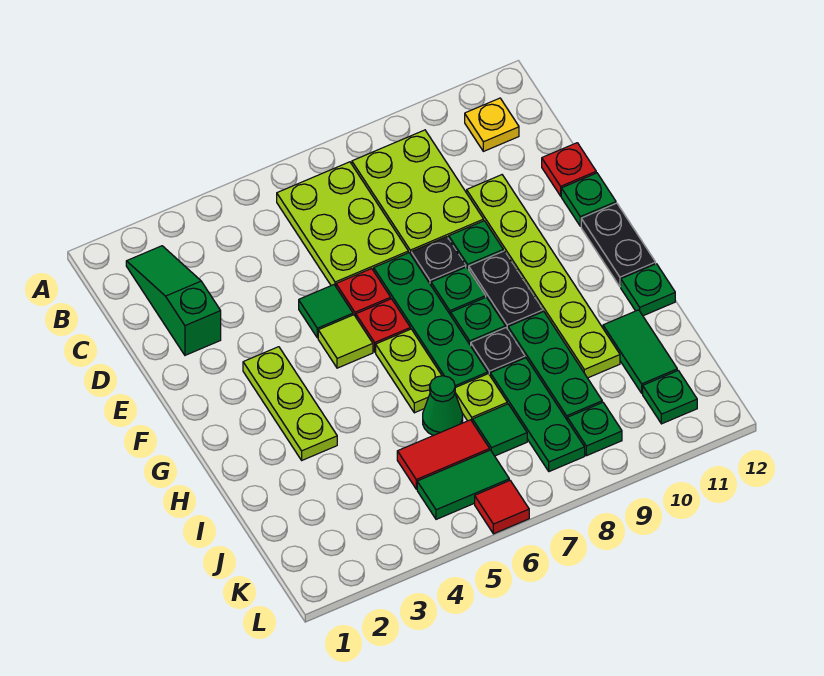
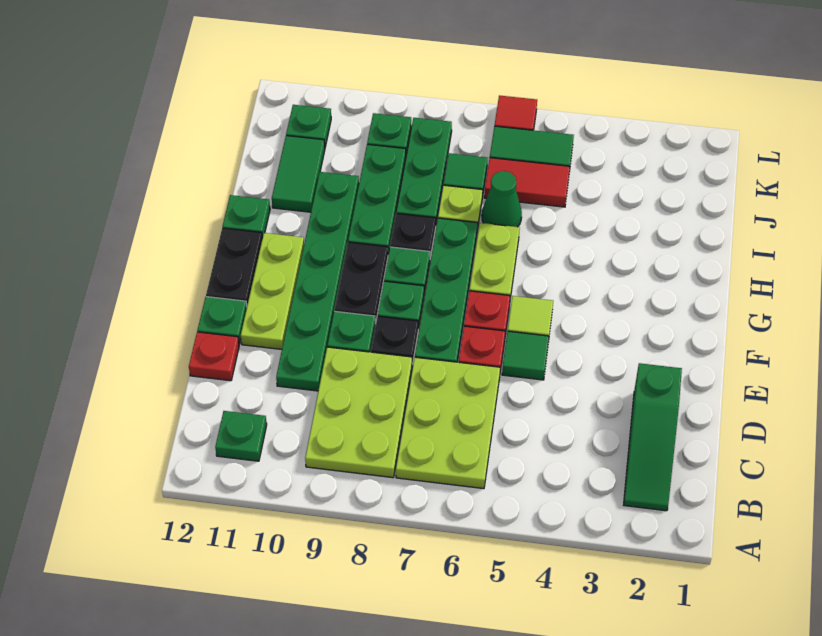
yellow plate B11 level 1 -> green plate B11 level 1
lime plate D10:I10 level 1 -> green plate D10:I10 level 1
lime plate F3:H3 level 1 -> lime plate E11:G11 level 1

